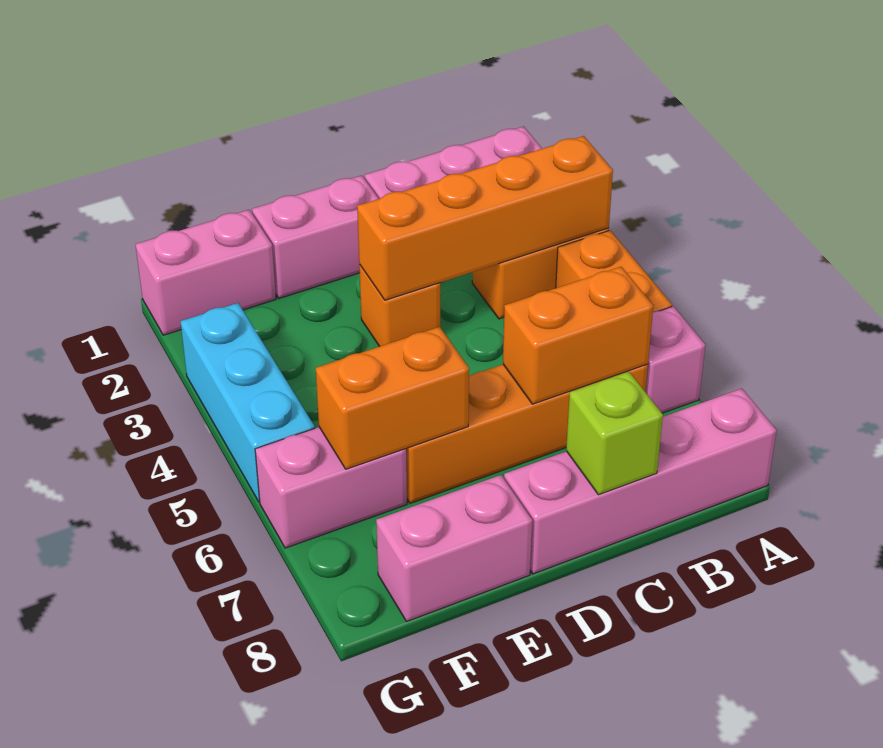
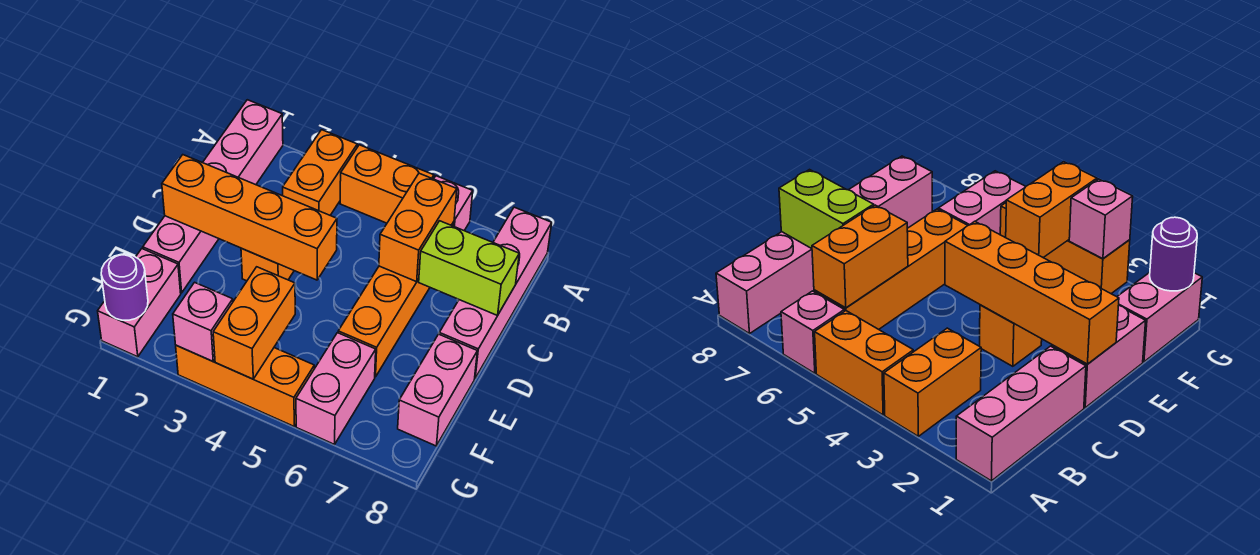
orange brick A3:D3 level 2 -> orange brick D1:D4 level 2
lime brick C8 level 2 -> lime brick C7:C8 level 2
orange brick E6:F6 level 2 -> orange brick F4:G4 level 2
none -> purple round brick G1 level 2
cyan brick G3:G5 level 1 -> orange brick G3:G5 level 1
none -> pink brick G3 level 2

